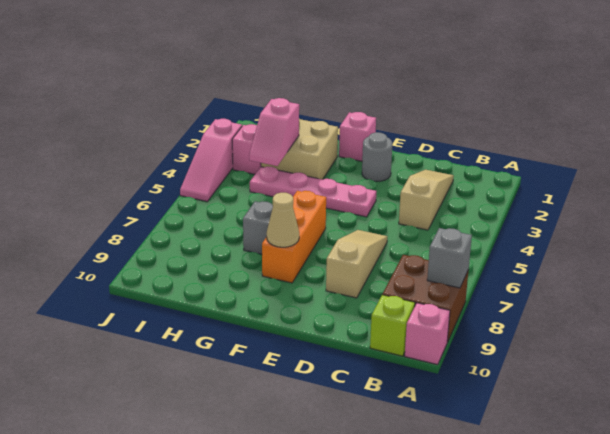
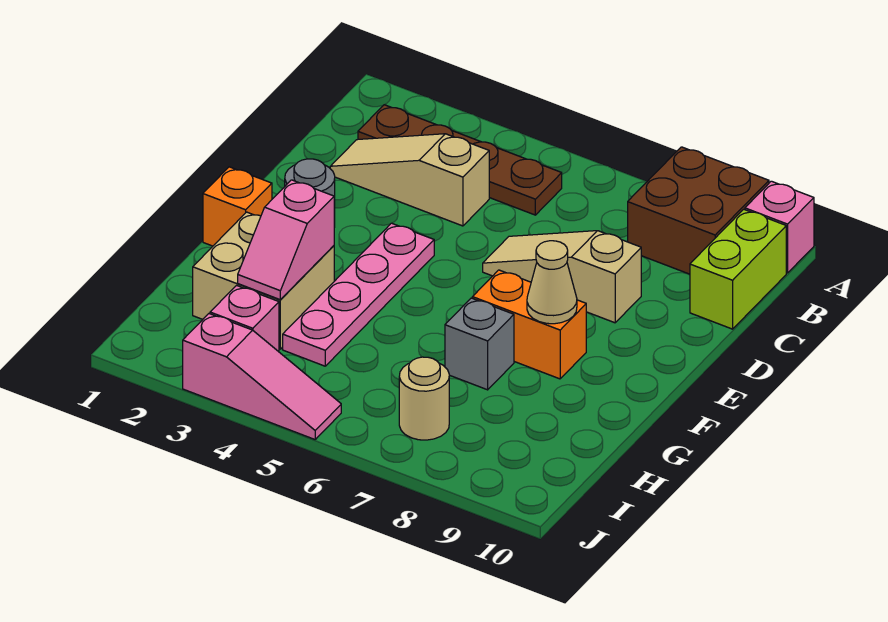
grey brick A8 level 2 -> none
none -> brown plate B2:B5 level 1
lime brick B10 level 1 -> lime brick B10:C10 level 1
pink brick F1 level 1 -> orange brick F1 level 1
orange brick F6:F8 level 1 -> orange brick F7:F8 level 1
pink slope H3:H4 level 2 top 3 -> pink slope G3:H3 level 2 top G
none -> tan round brick I7 level 1

